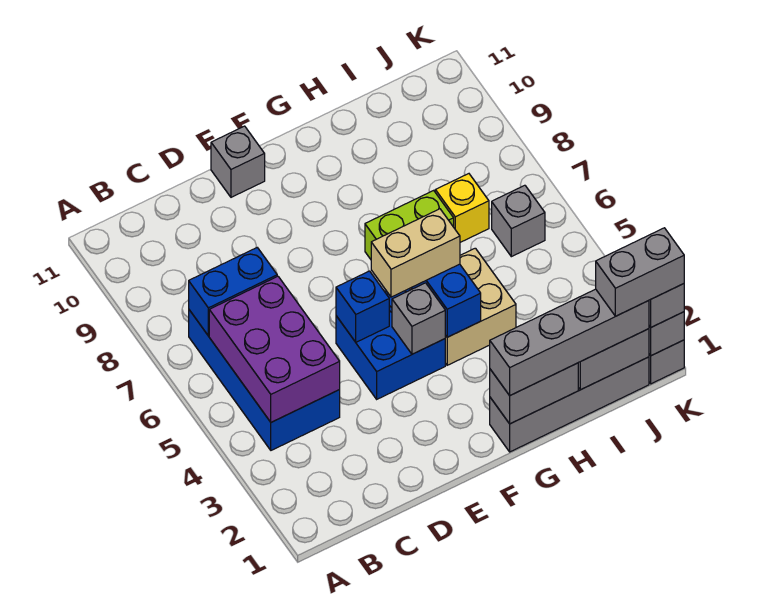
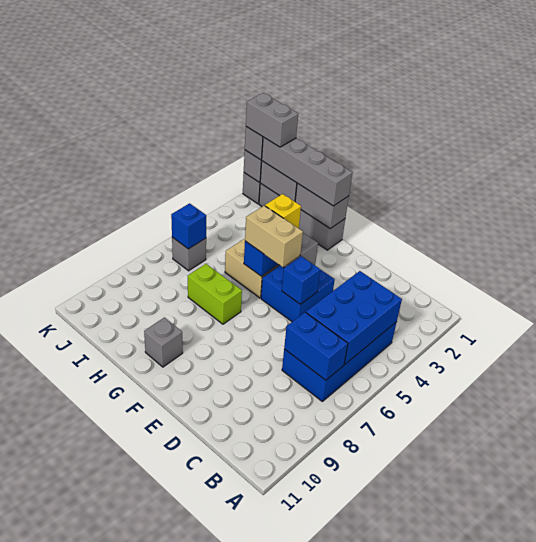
purple brick B4:C6 level 2 -> blue brick B4:C6 level 2
grey brick E11 level 1 -> grey brick G10 level 1
yellow brick I7 level 1 -> yellow brick G4 level 3
none -> blue brick J6 level 2

